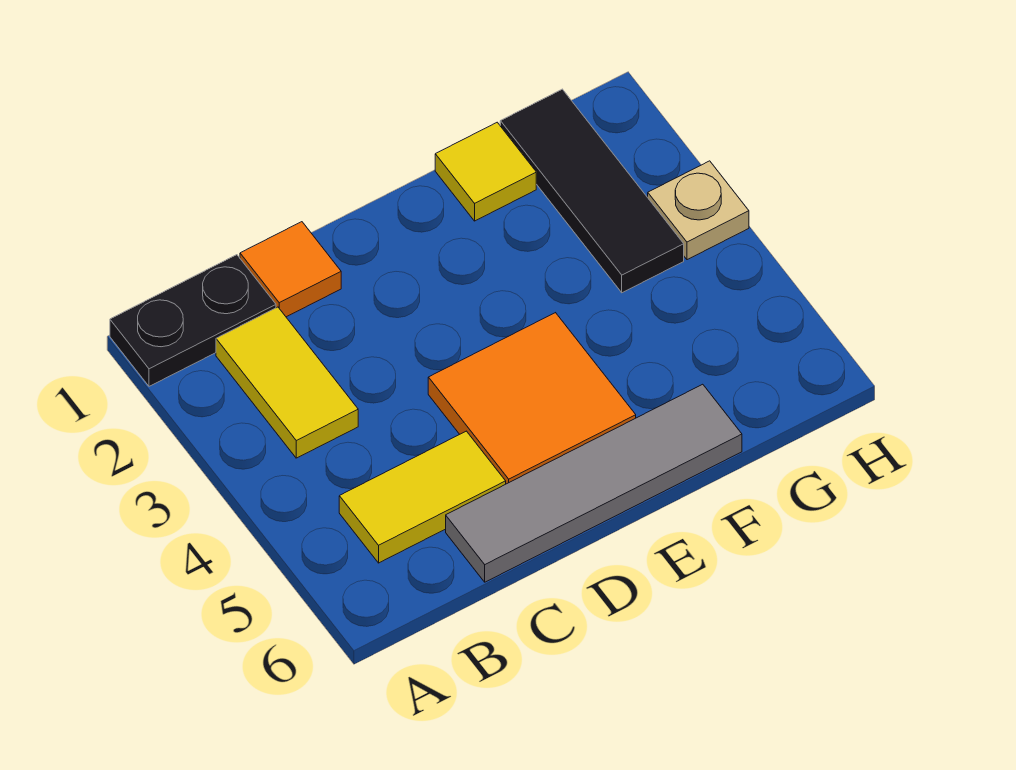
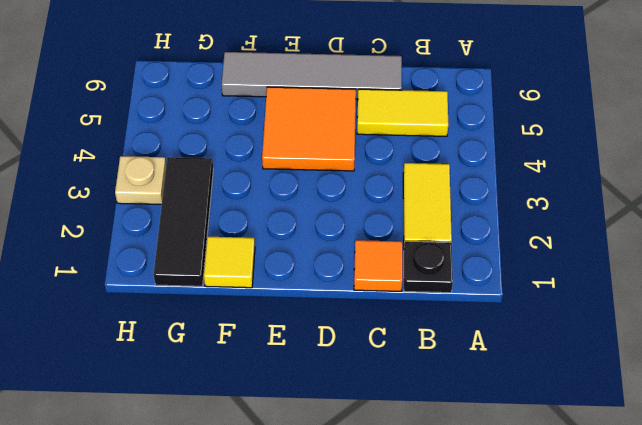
black plate A1:B1 level 1 -> black plate B1 level 1

